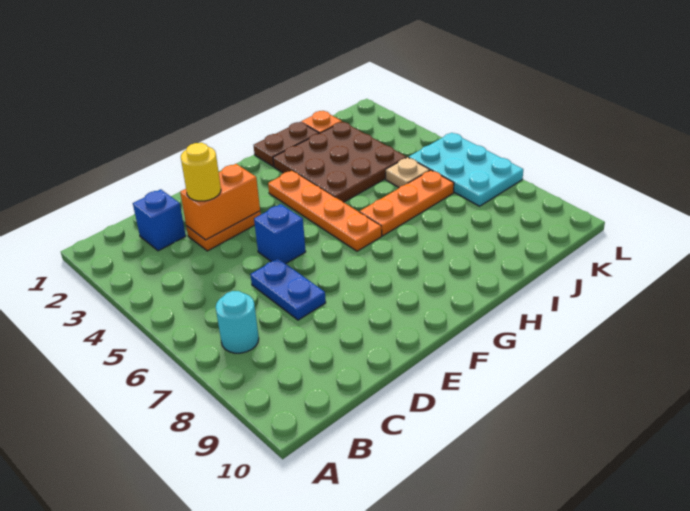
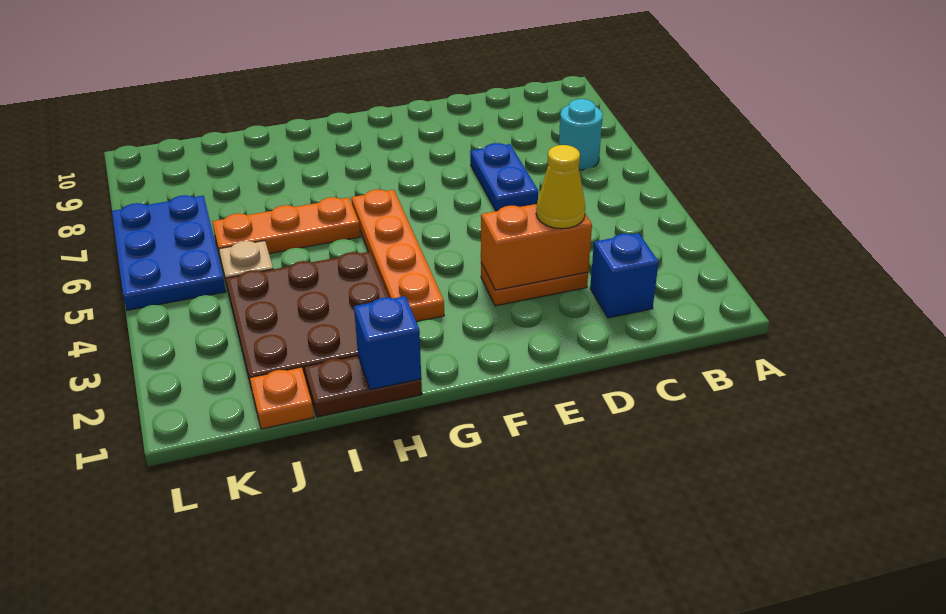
yellow round brick D3 level 3 -> yellow cone D3 level 3
blue brick E5 level 1 -> blue brick H1 level 2
cyan plate K5:L7 level 1 -> blue plate K5:L7 level 1

